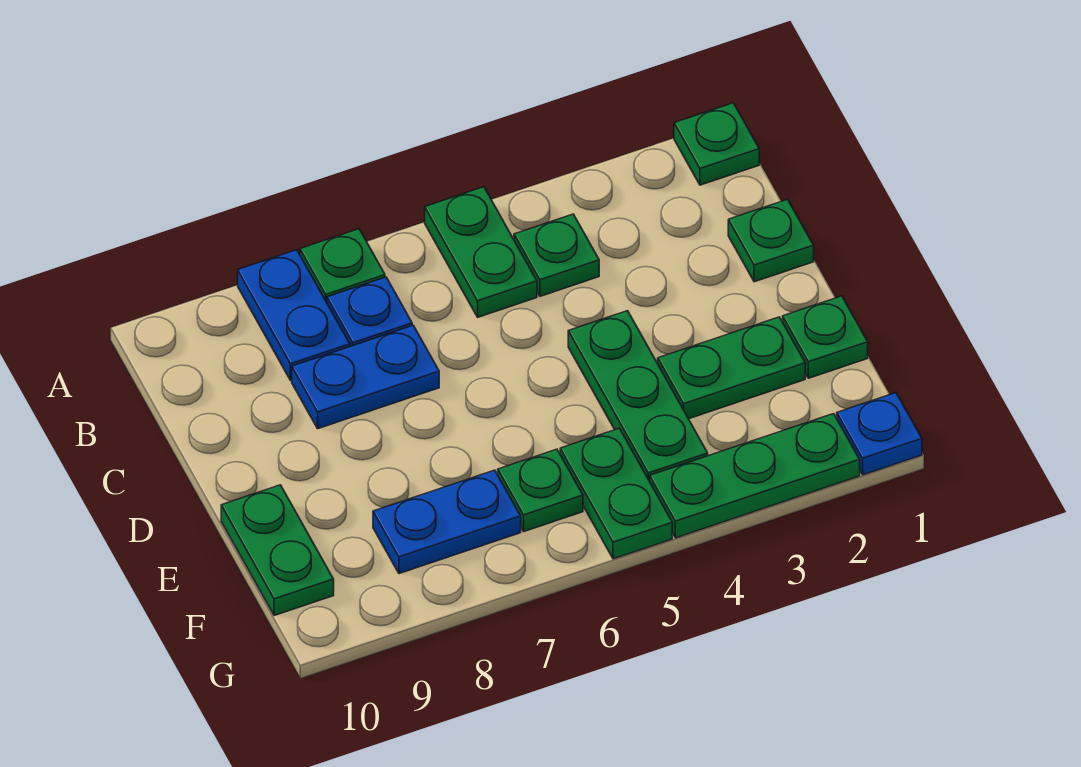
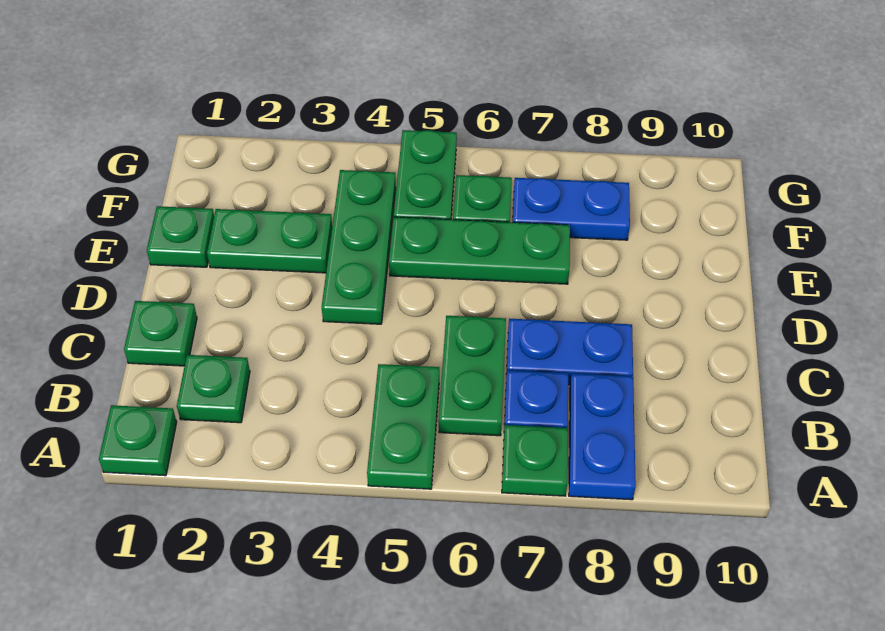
green plate B4 level 1 -> green plate B2 level 1
green plate E10:F10 level 1 -> green plate B6:C6 level 1
blue plate G1 level 1 -> none
green plate G2:G4 level 1 -> green plate E5:E7 level 1

